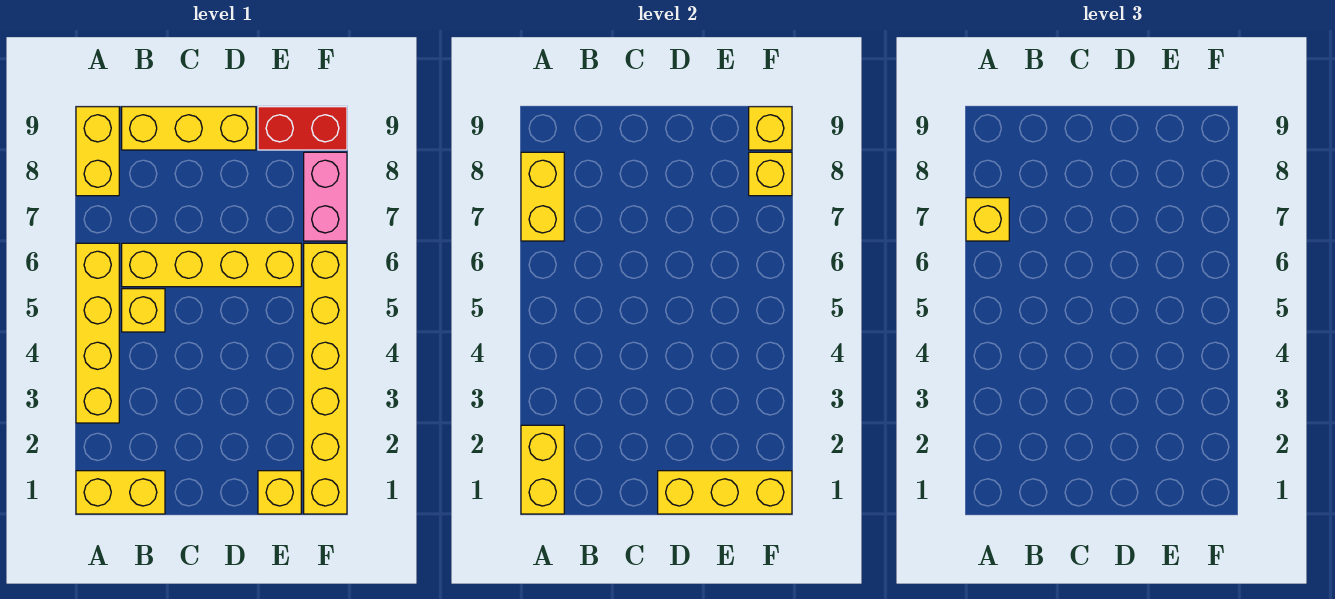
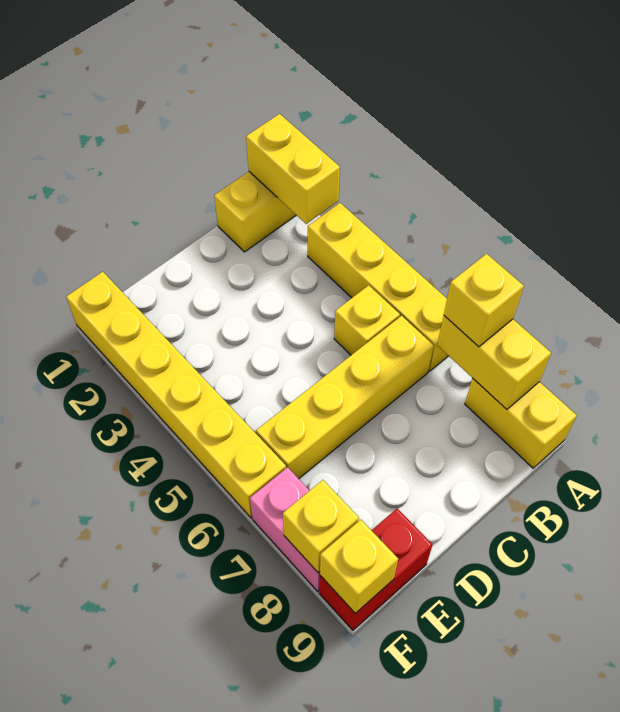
yellow brick B9:D9 level 1 -> none
yellow brick D1:F1 level 2 -> none
yellow brick E1 level 1 -> none

